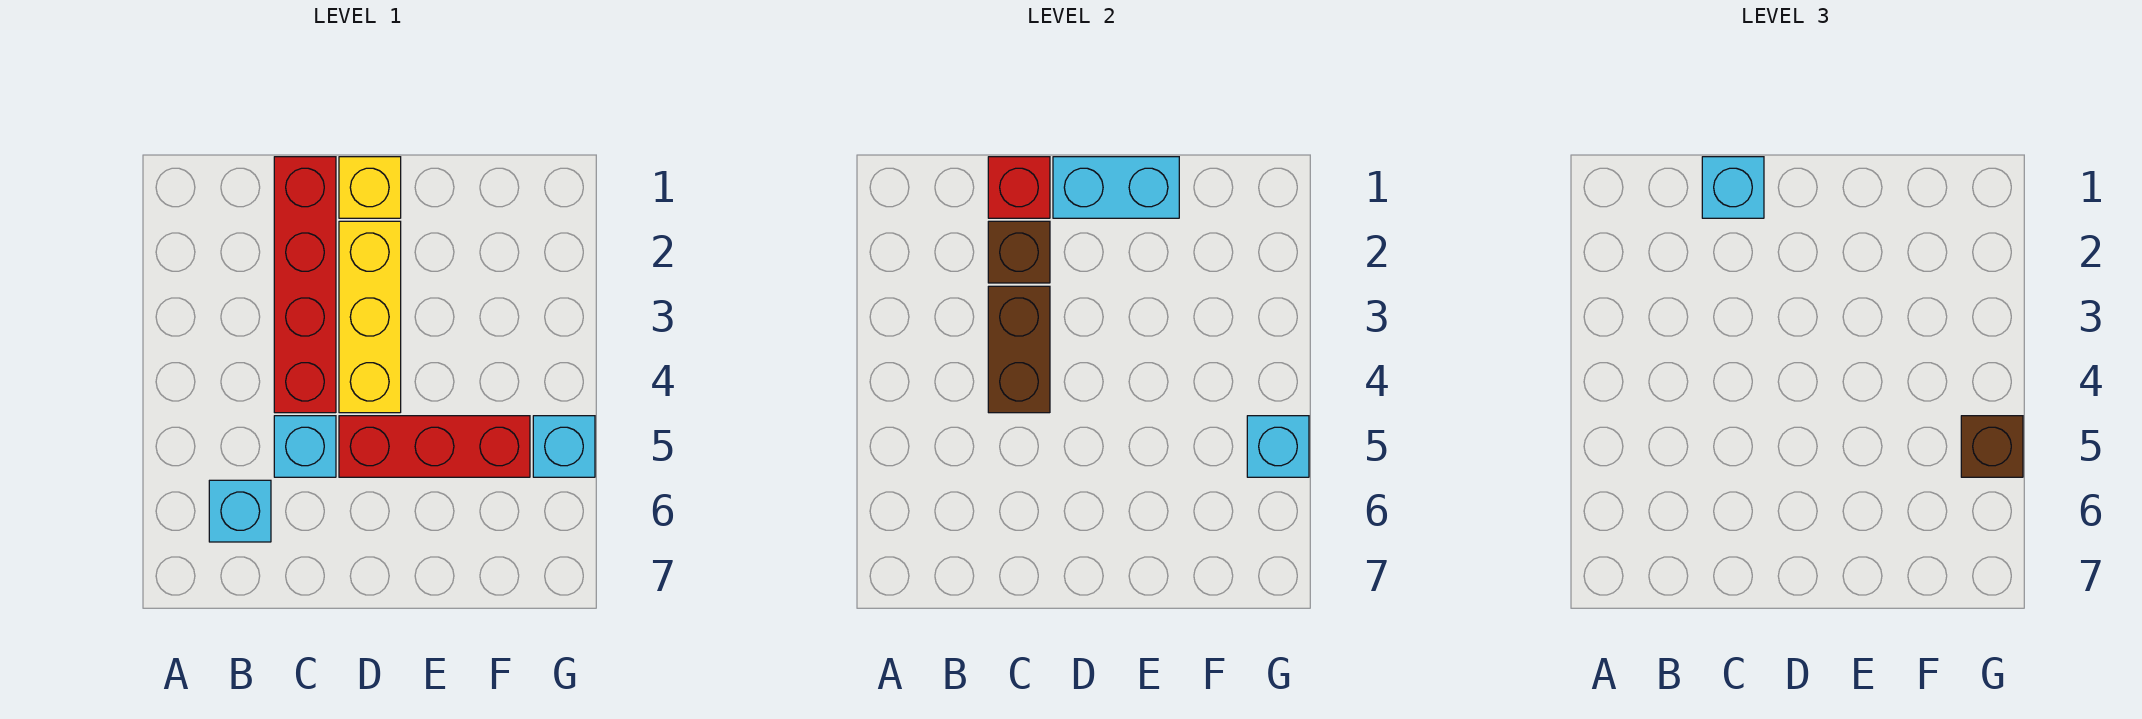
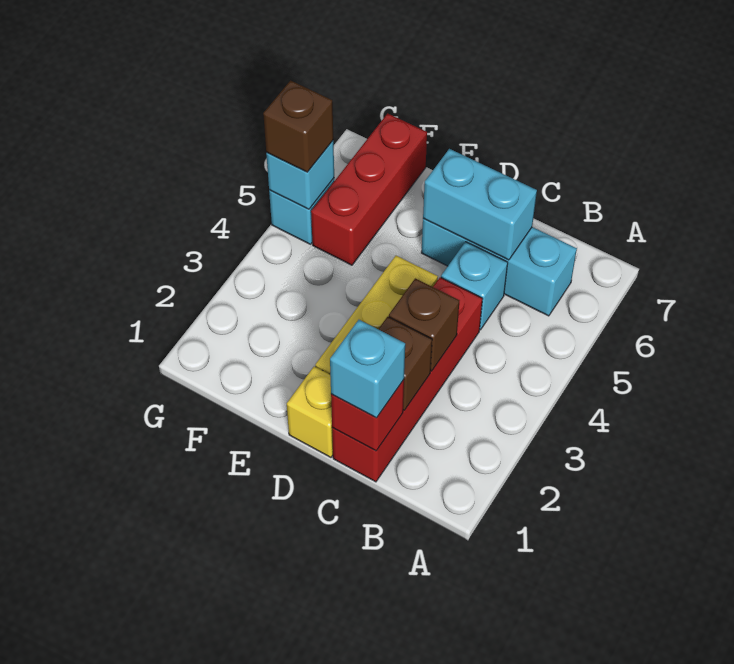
cyan brick B6 level 1 -> cyan brick B6:D6 level 1
brown brick C3:C4 level 2 -> brown brick C3 level 2
cyan brick D1:E1 level 2 -> cyan brick C6:D6 level 2
red brick D5:F5 level 1 -> red brick F5:F7 level 1

